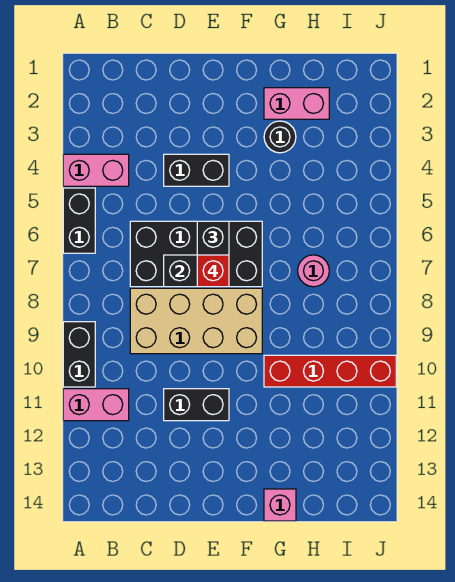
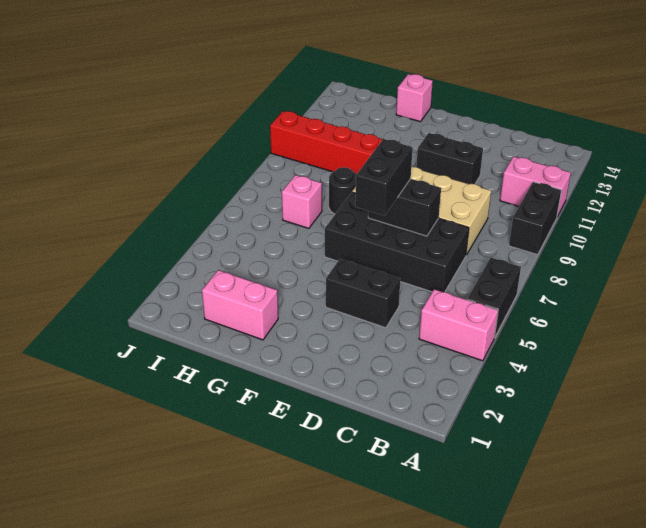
red brick E7 level 4 -> none
black round brick G3 level 1 -> black round brick G8 level 1
pink round brick H7 level 1 -> pink brick H7 level 1

